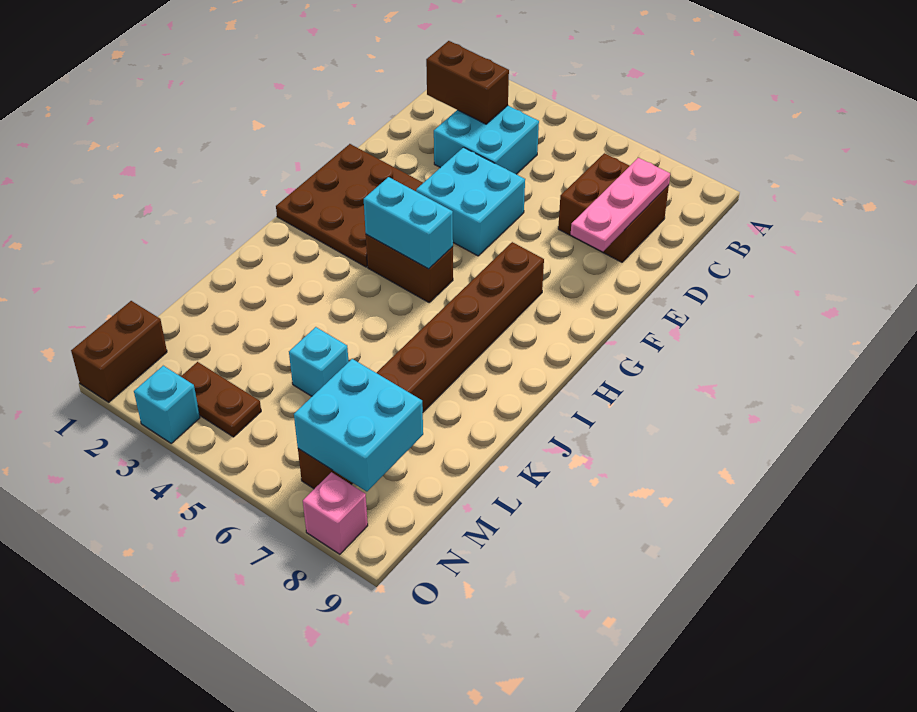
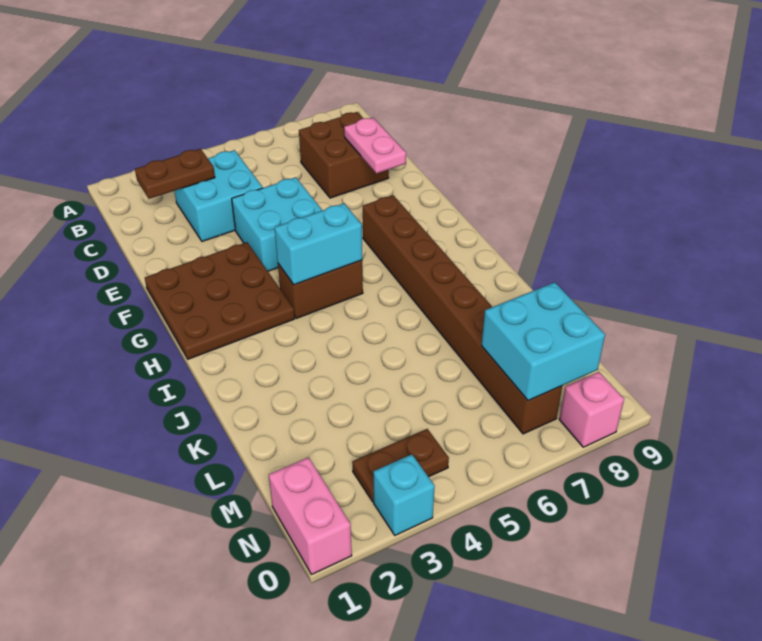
brown brick C2:C3 level 2 -> brown plate C2:C3 level 2
pink plate C8:E8 level 2 -> pink plate D8:E8 level 2
cyan brick L5 level 1 -> none
brown brick N1:O1 level 1 -> pink brick N1:O1 level 1

